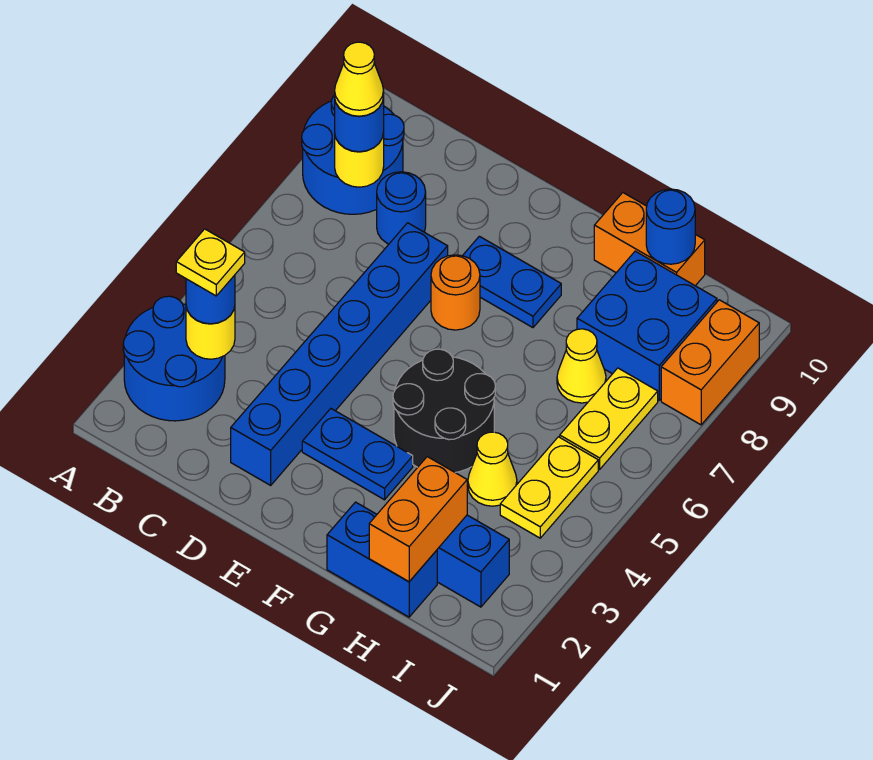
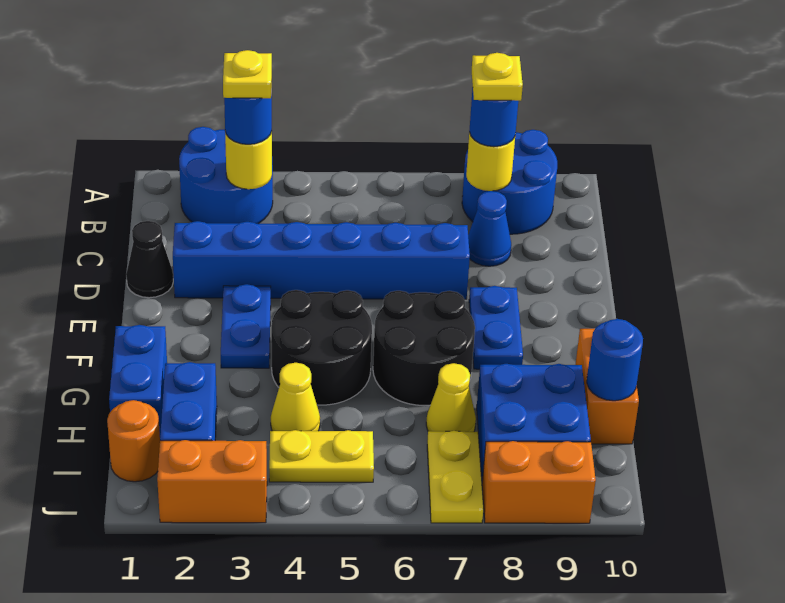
yellow cone B8 level 4 -> yellow plate B8 level 4
blue round brick C8 level 1 -> blue cone C8 level 1
none -> black cone D1 level 1
orange round brick E7 level 1 -> orange round brick I1 level 1
none -> black round brick F6:G7 level 1
orange brick H1:H2 level 2 -> orange brick J2:J3 level 1
yellow plate I6:I7 level 1 -> yellow plate I7:J7 level 1

